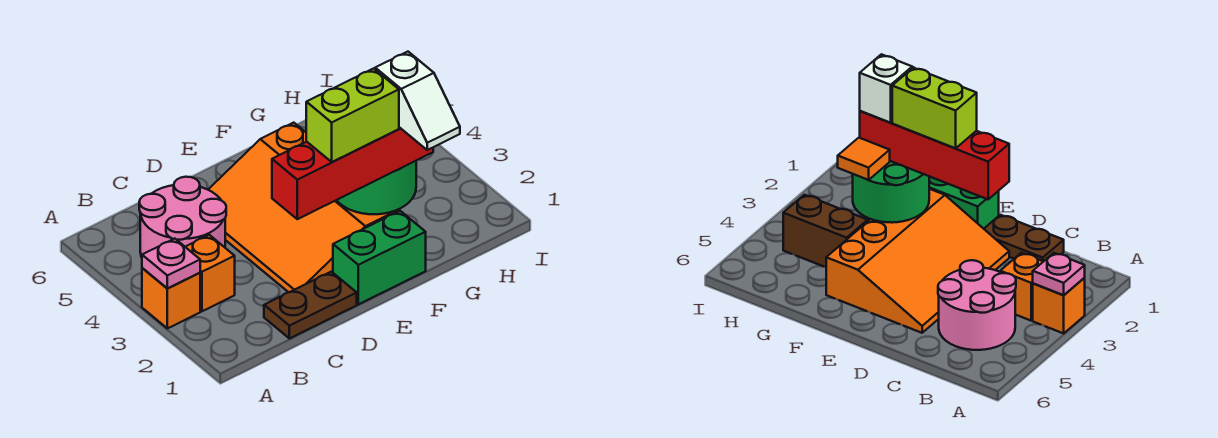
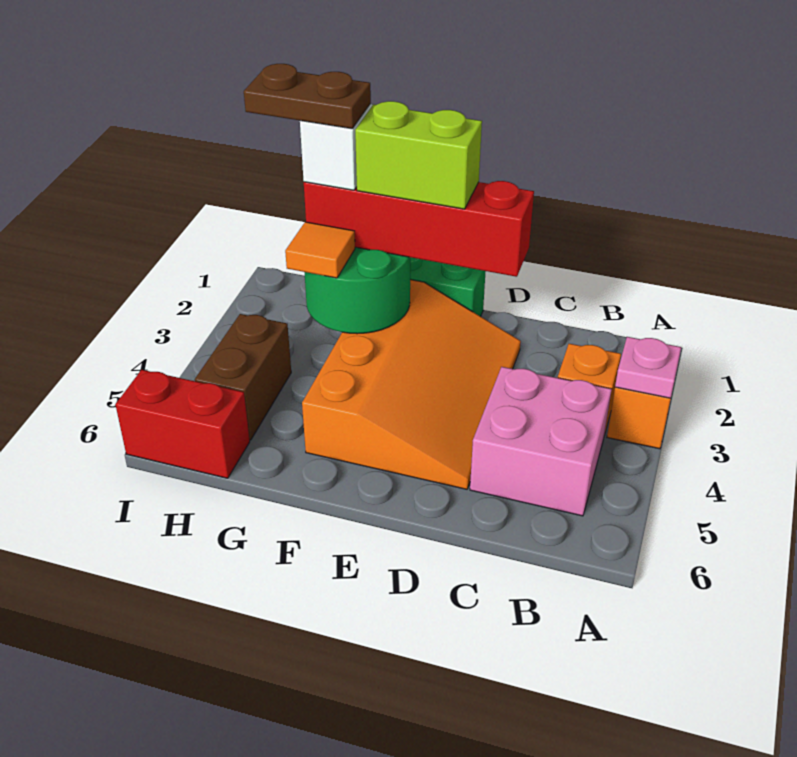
pink round brick B4:C5 level 1 -> pink brick B4:C5 level 1
brown plate C1:D1 level 1 -> brown plate G2:H2 level 5
brown brick G4:H4 level 1 -> brown brick H4:H5 level 1
none -> red brick H6:I6 level 1

